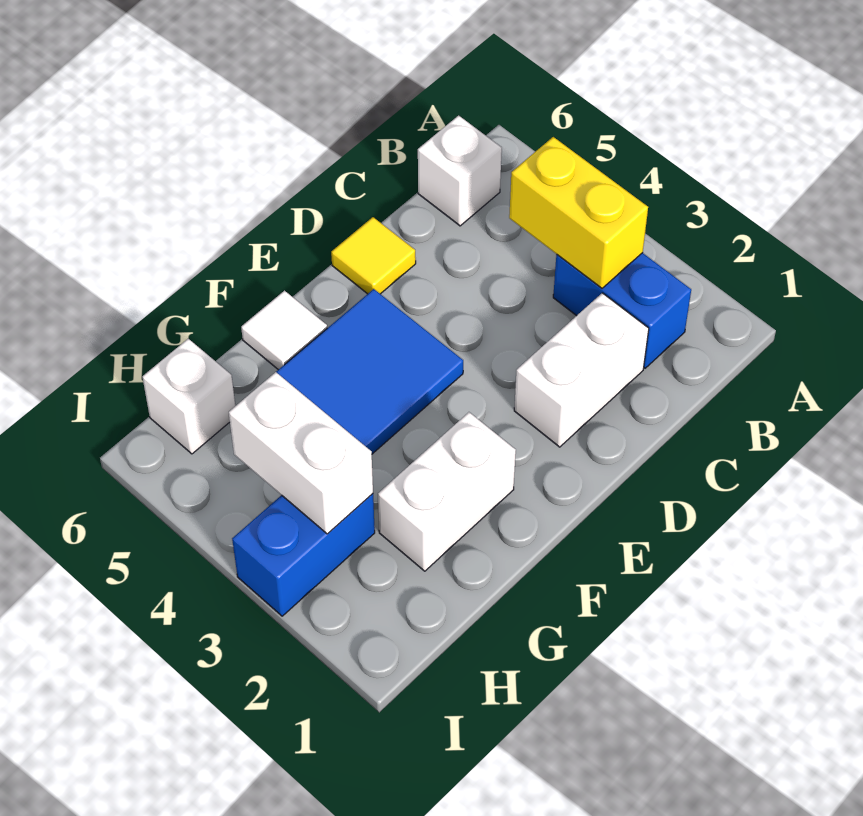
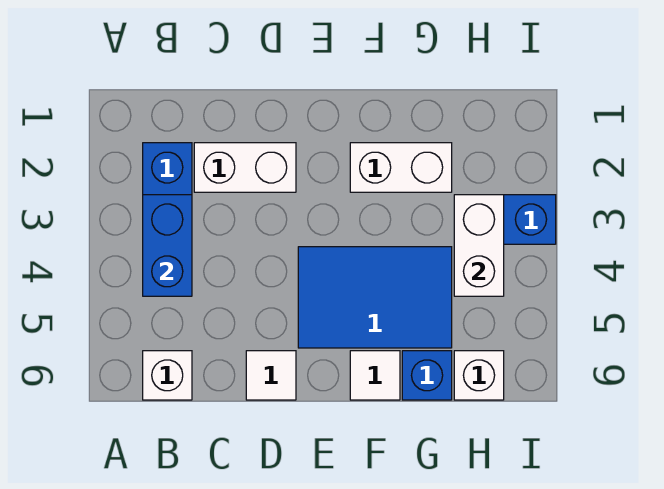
yellow brick B3:B4 level 2 -> blue brick B3:B4 level 2
yellow tile D6 level 1 -> white tile D6 level 1
none -> blue brick G6 level 1

